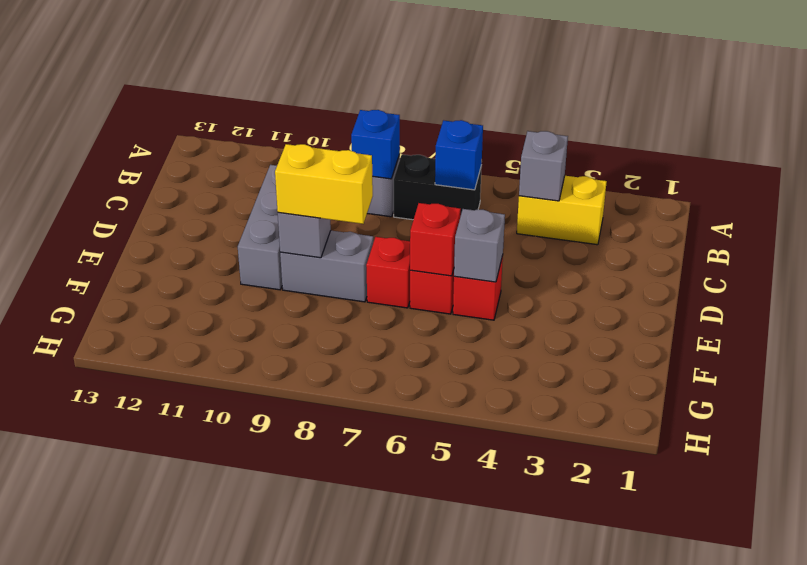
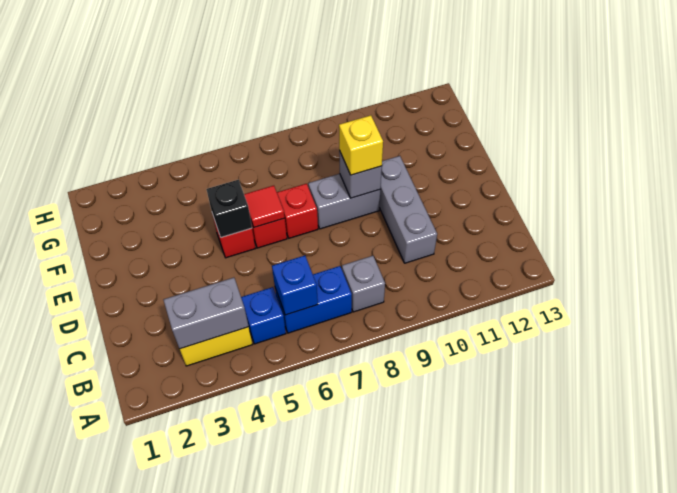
grey brick B4 level 2 -> grey brick B3:B4 level 2
black brick B6:B7 level 1 -> blue brick B6:B7 level 1
blue brick B8 level 2 -> blue brick B5 level 1
grey brick E5 level 2 -> black brick E5 level 2
red brick E6 level 2 -> red tile E6 level 2
yellow brick E8:E9 level 3 -> yellow brick E9 level 3

